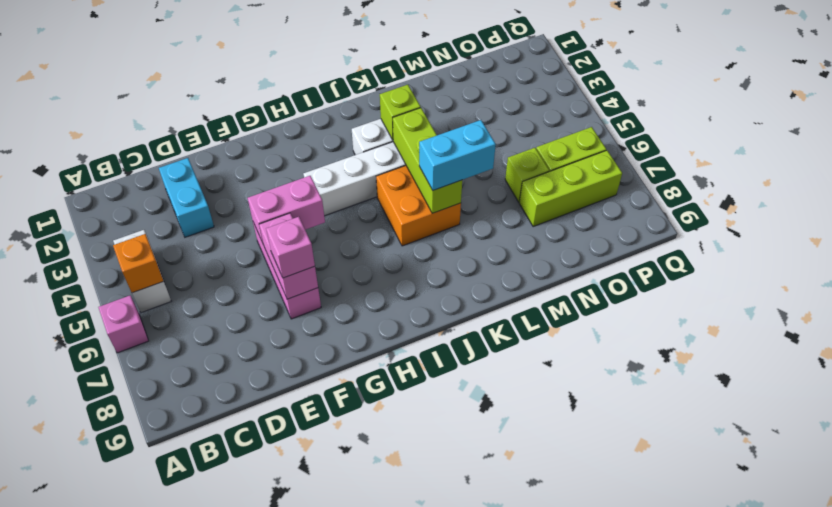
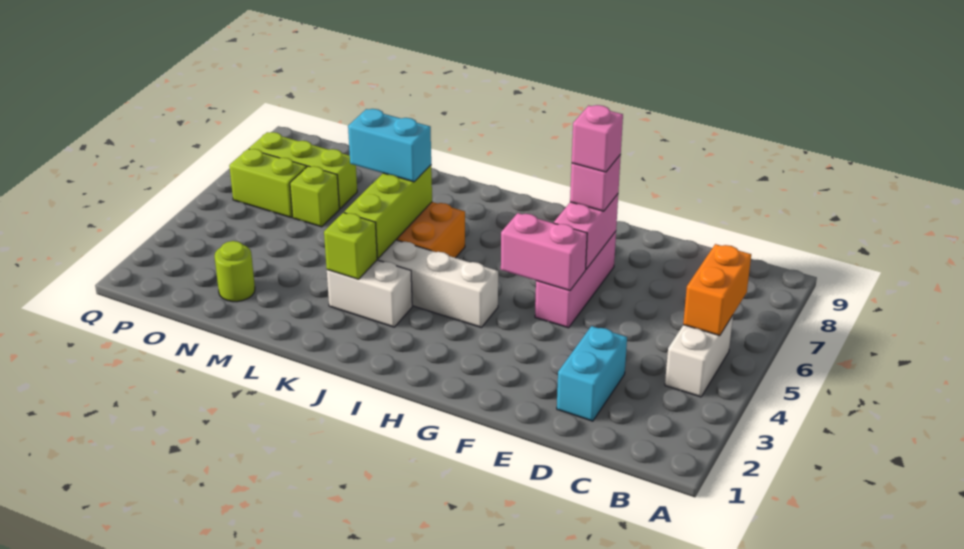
pink brick A6 level 1 -> pink brick F7 level 4
orange brick B5 level 2 -> orange brick B5:B6 level 2
none -> lime round brick N2 level 1

